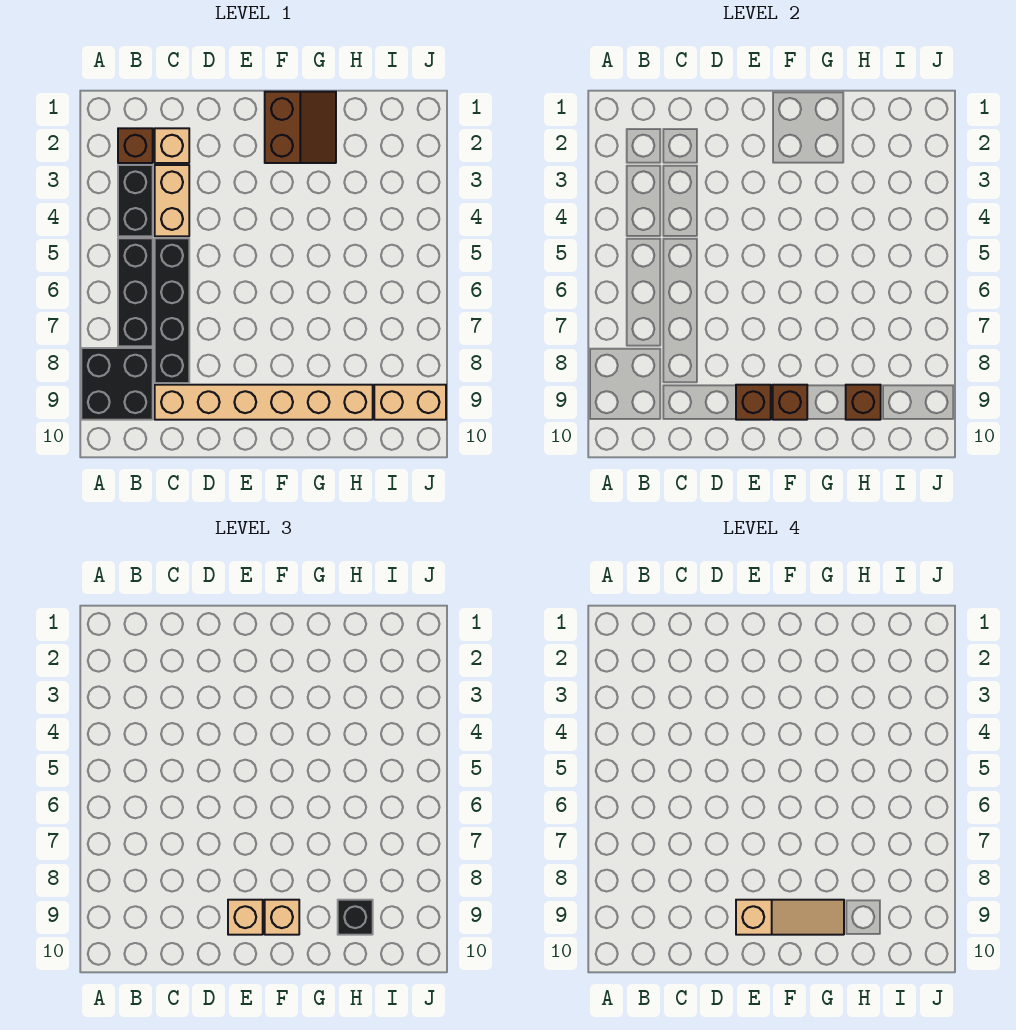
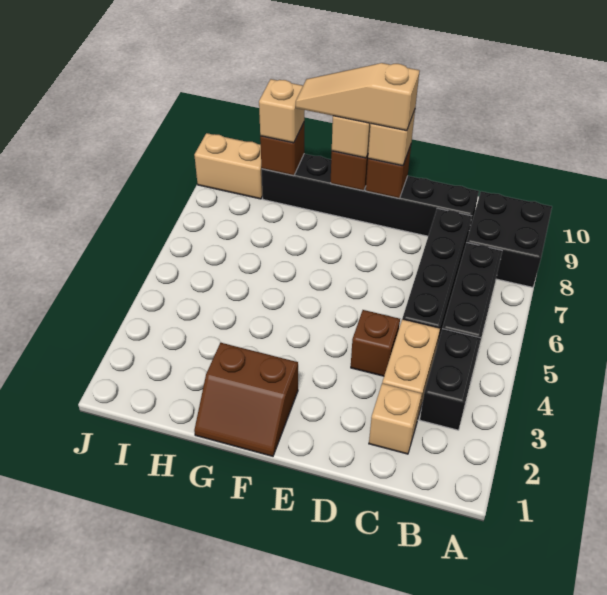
brown brick B2 level 1 -> brown brick D4 level 1
tan brick C9:H9 level 1 -> black brick C9:H9 level 1
brown slope F1:G2 level 1 top F -> brown slope F1:G2 level 1 top 2
black brick H9 level 3 -> tan brick H9 level 3

